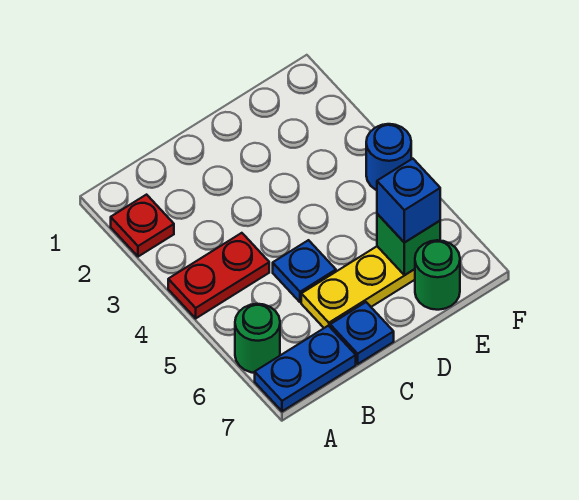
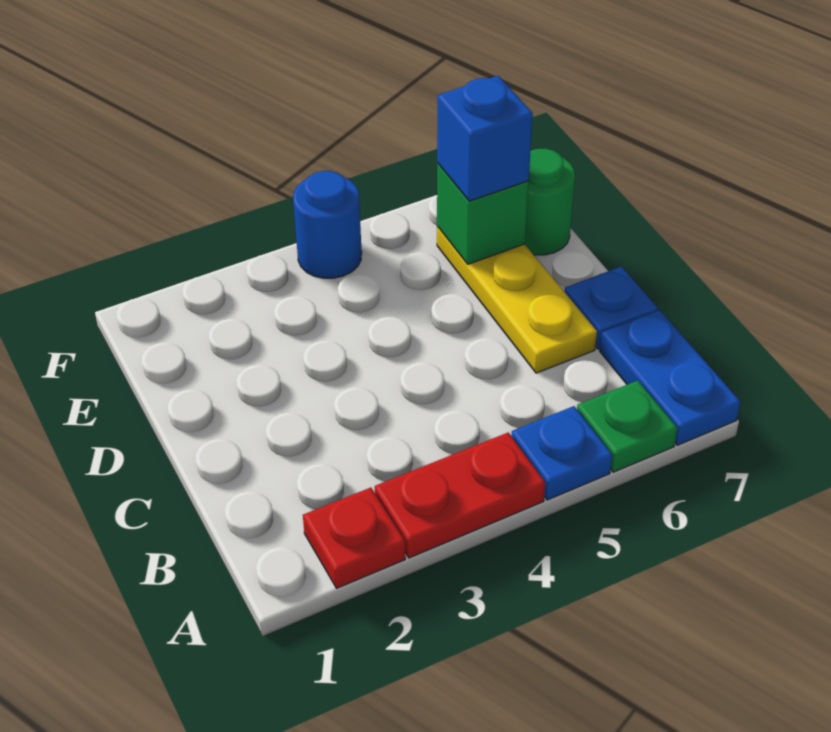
red plate A4:B4 level 1 -> red plate A3:A4 level 1
green round brick A6 level 1 -> green plate A6 level 1
blue plate C5 level 1 -> blue plate A5 level 1

